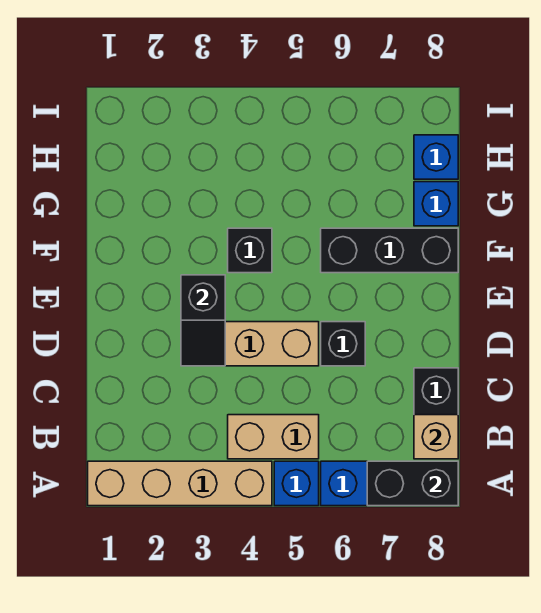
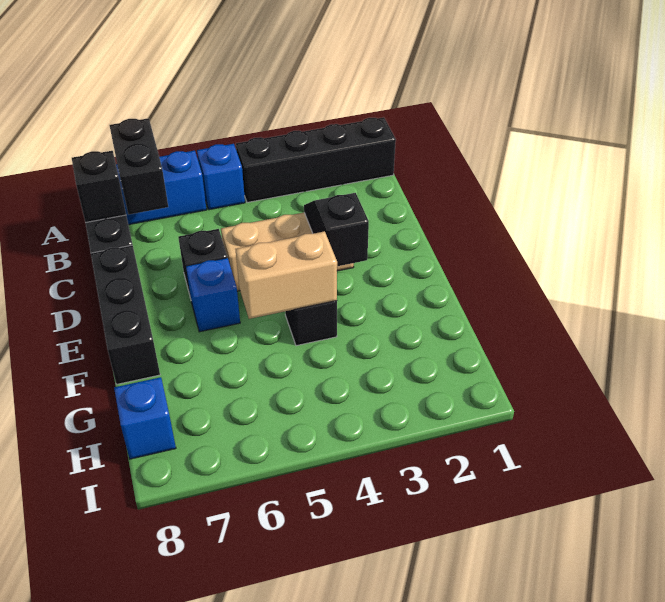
tan brick A1:A4 level 1 -> black brick A1:A4 level 1
black brick A7:A8 level 2 -> black brick A7:B7 level 2
tan brick B4:B5 level 1 -> tan brick F4:F5 level 2
tan brick B8 level 2 -> black brick B8 level 2
black brick F6:F8 level 1 -> black brick D8:F8 level 1
blue brick G8 level 1 -> blue brick E6 level 1

